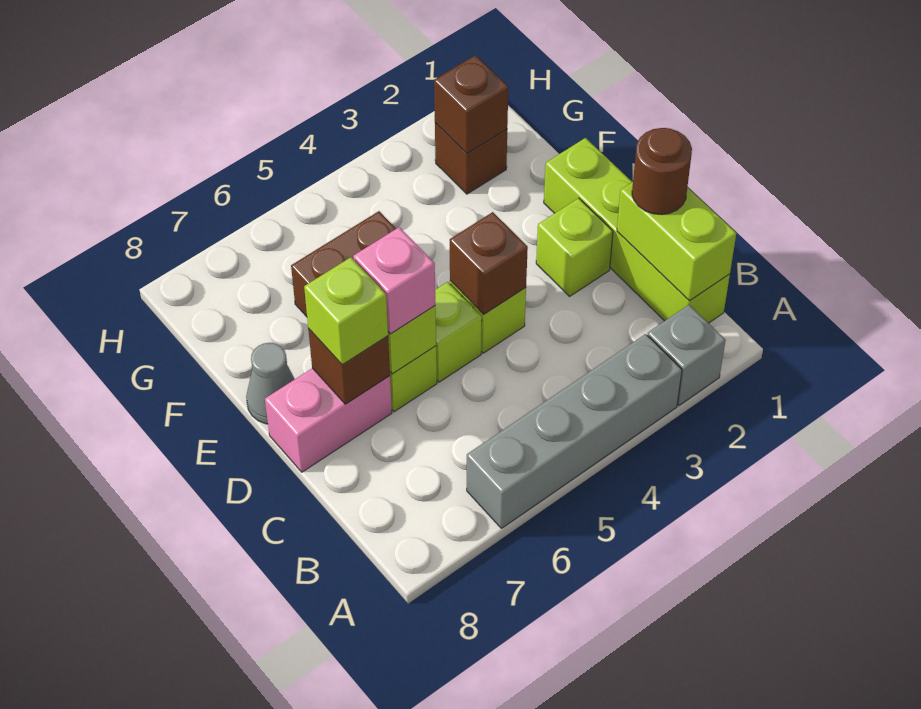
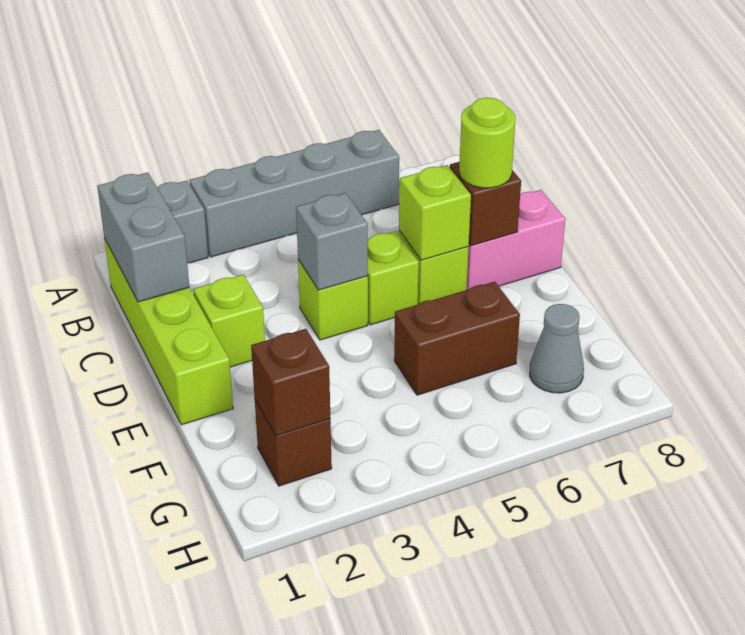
lime brick B1:C1 level 2 -> grey brick B1:C1 level 2
brown round brick C1 level 3 -> none
brown brick D4 level 2 -> grey brick D4 level 2
pink brick D6 level 3 -> none
lime brick D7 level 3 -> lime round brick D7 level 3
grey cone E8 level 1 -> grey cone G7 level 1

